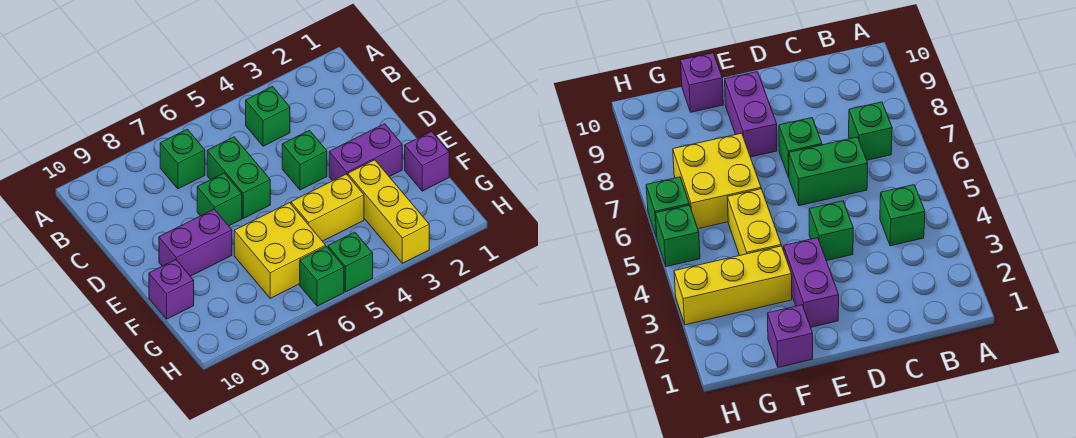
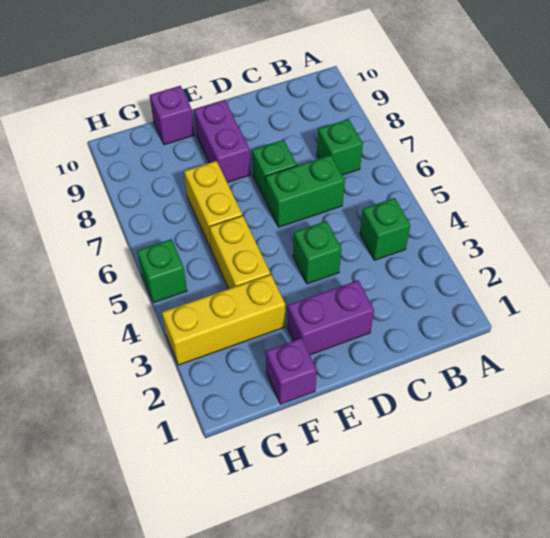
purple brick E2:E3 level 1 -> purple brick D2:E2 level 1
yellow brick F6:G7 level 1 -> yellow brick F6:F7 level 1
green brick H6 level 1 -> none

